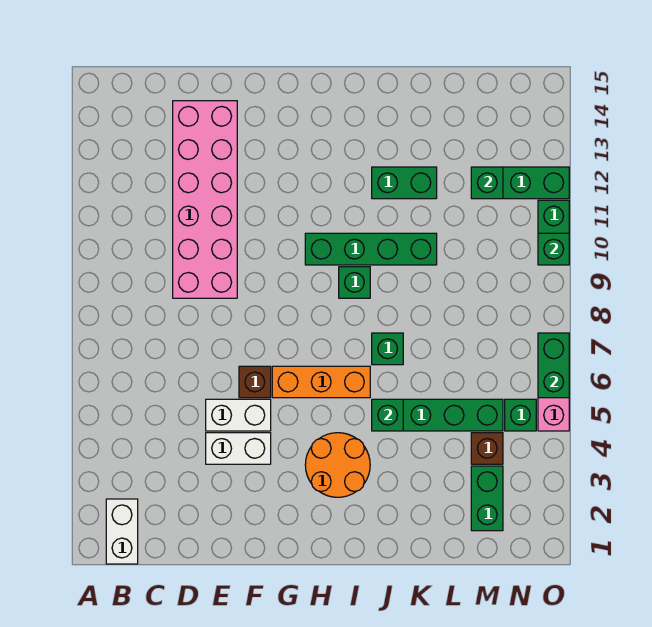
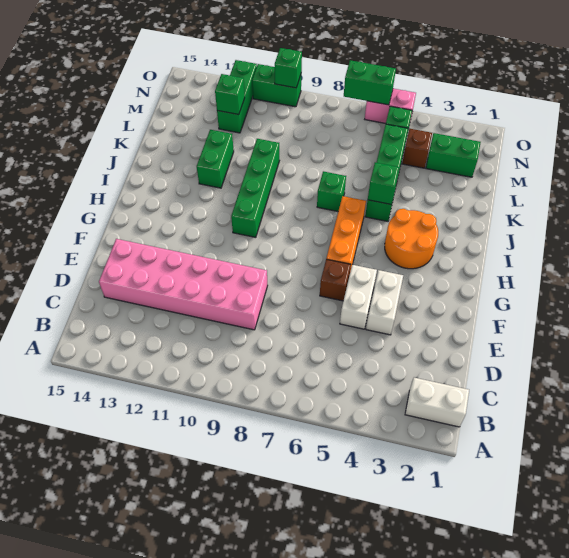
green brick I9 level 1 -> none

